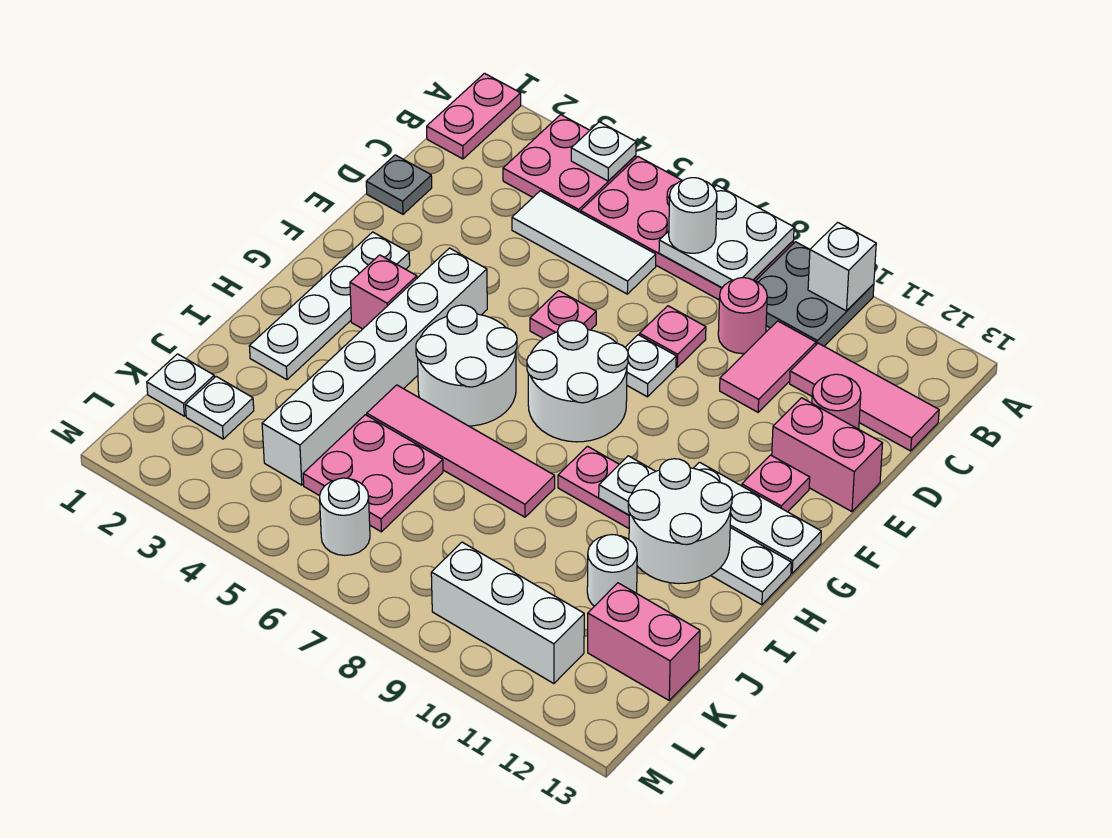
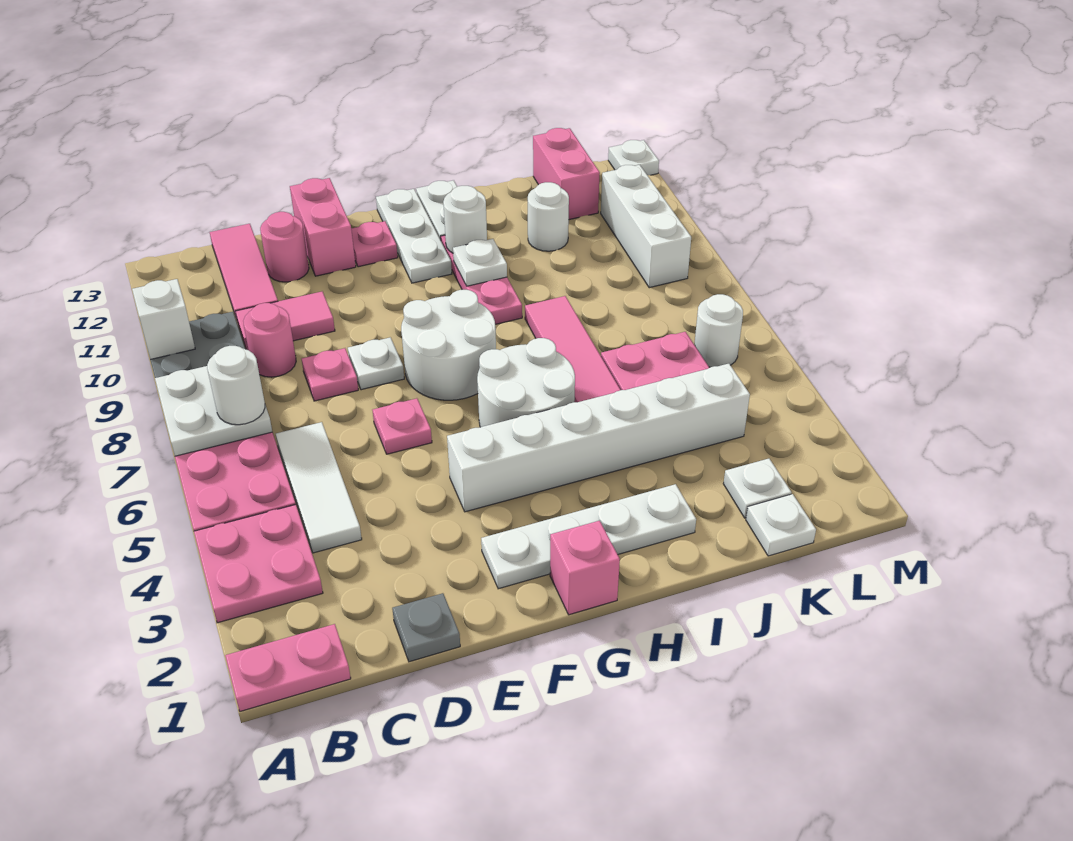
white plate A4 level 2 -> white plate M13 level 1
pink brick G3 level 1 -> pink brick G1 level 1
white round brick H11:I12 level 2 -> white round brick H11 level 2

